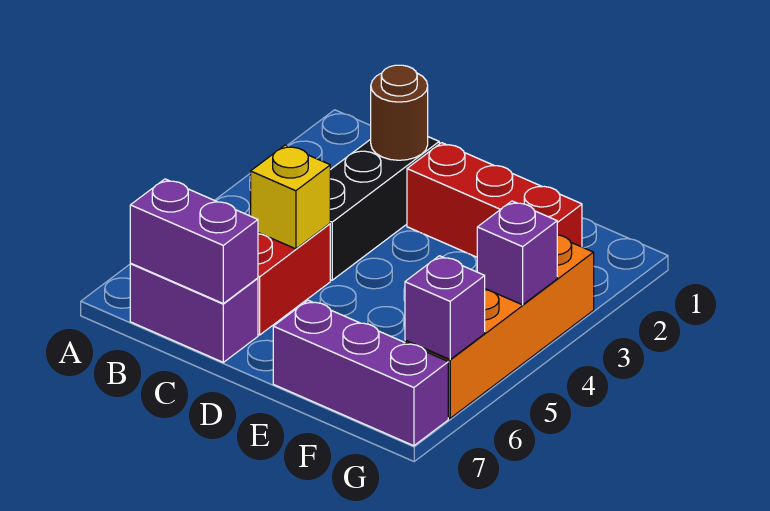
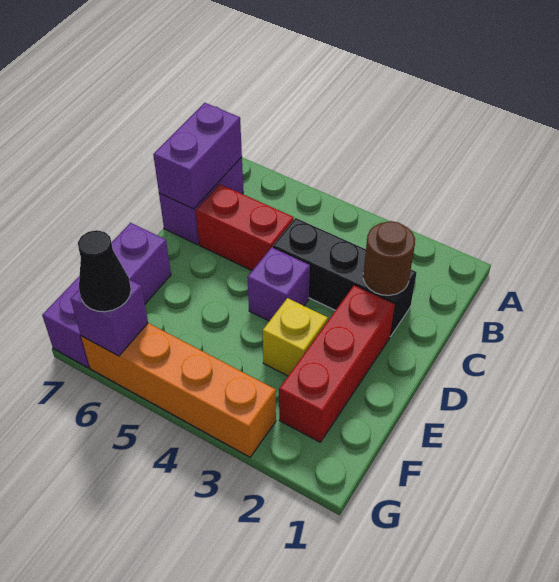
yellow brick C5 level 2 -> yellow brick E3 level 1
purple brick G4 level 2 -> purple brick D4 level 1
none -> black cone G6 level 3

